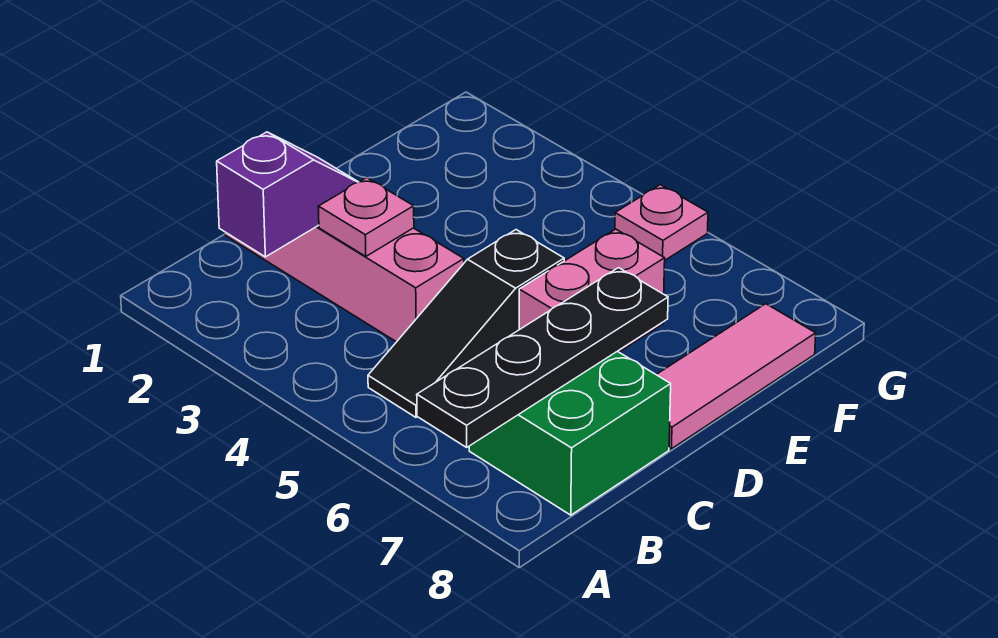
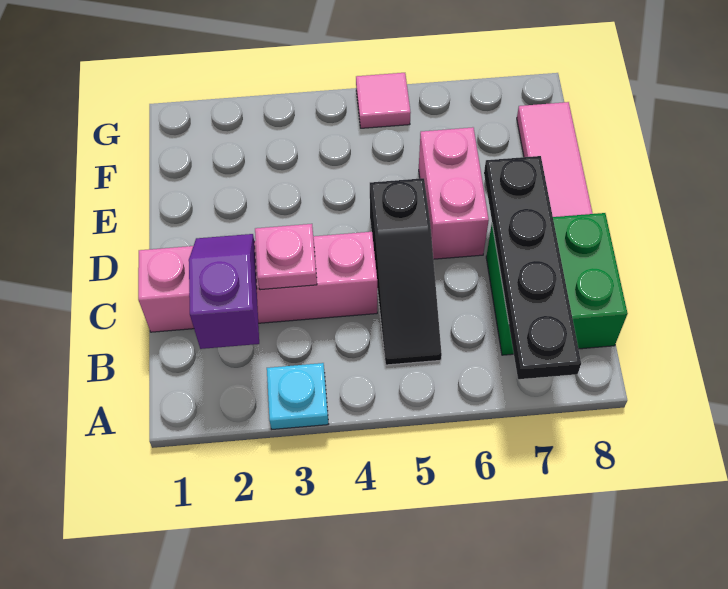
none -> cyan plate A3 level 1
pink plate G5 level 1 -> pink tile G5 level 1

